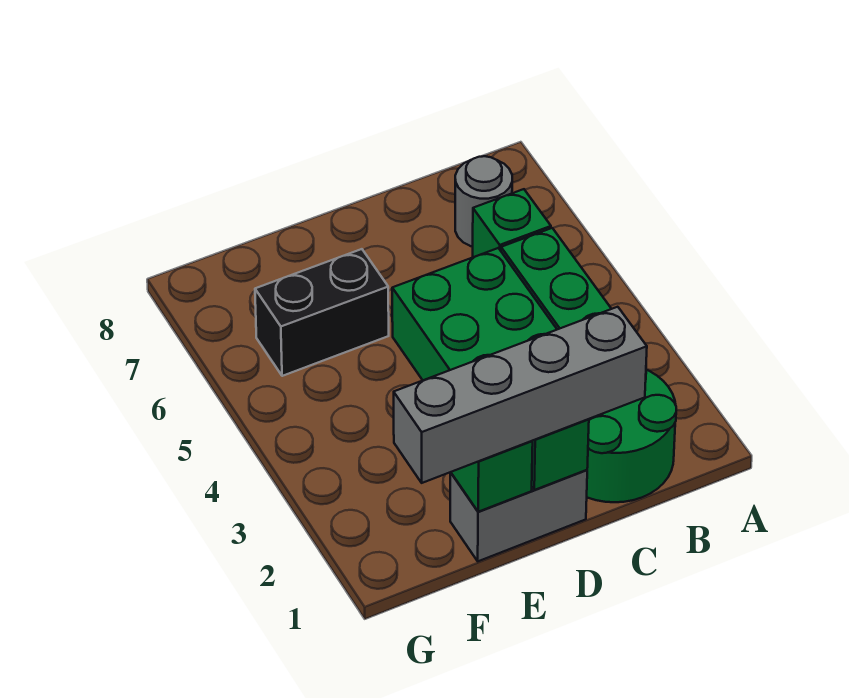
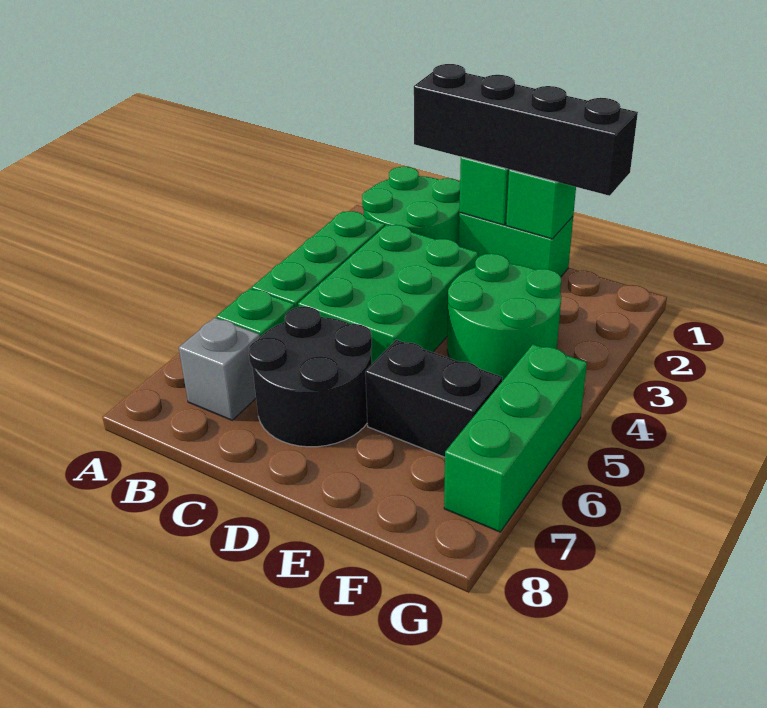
grey round brick B7 level 1 -> grey brick B7 level 1
grey brick C1:F1 level 3 -> black brick C1:F1 level 3
none -> black round brick C6:D7 level 1
grey brick D1:E1 level 1 -> green brick D1:E1 level 1
none -> green round brick E3:F4 level 1
none -> green brick G5:G7 level 1

